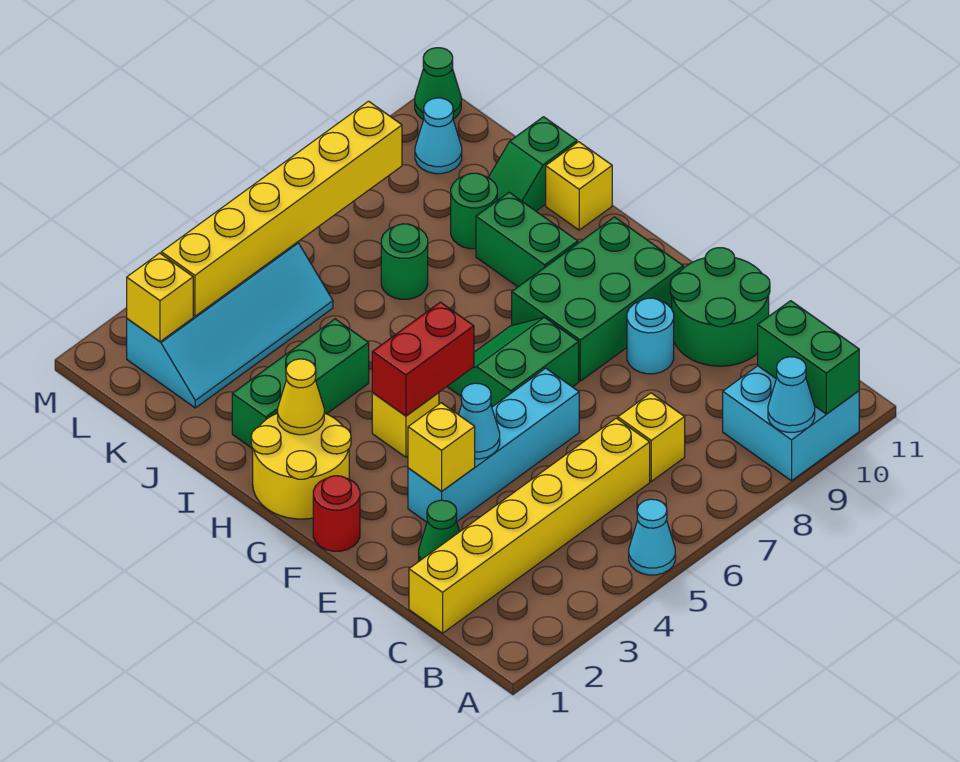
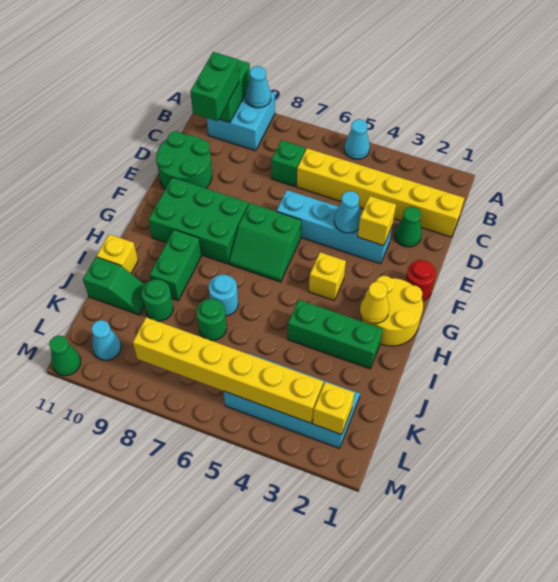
none -> green brick B10:C10 level 3
yellow brick C7 level 1 -> green brick C7 level 1
cyan round brick E9 level 1 -> cyan round brick I7 level 1
red brick G4:G5 level 2 -> none

